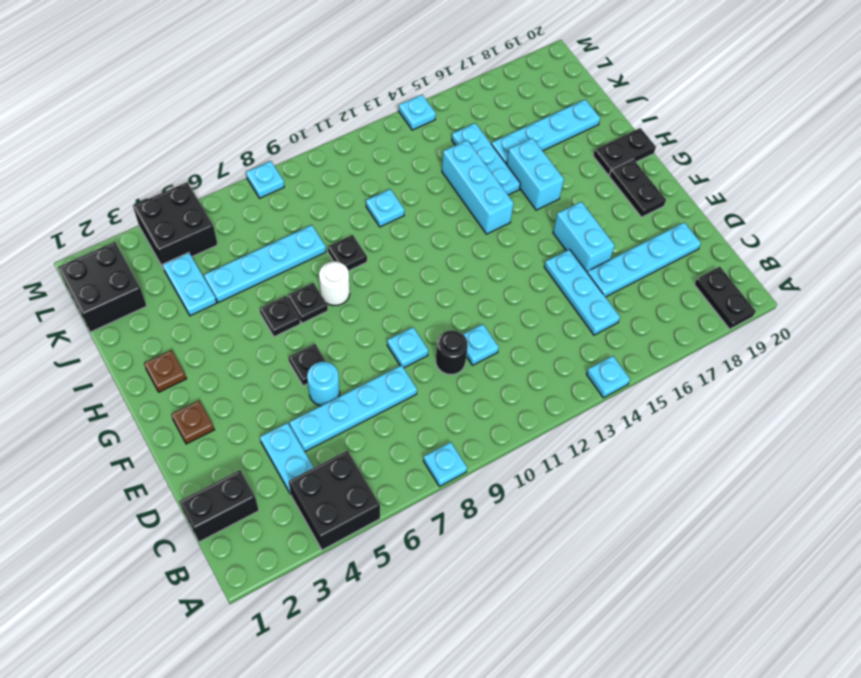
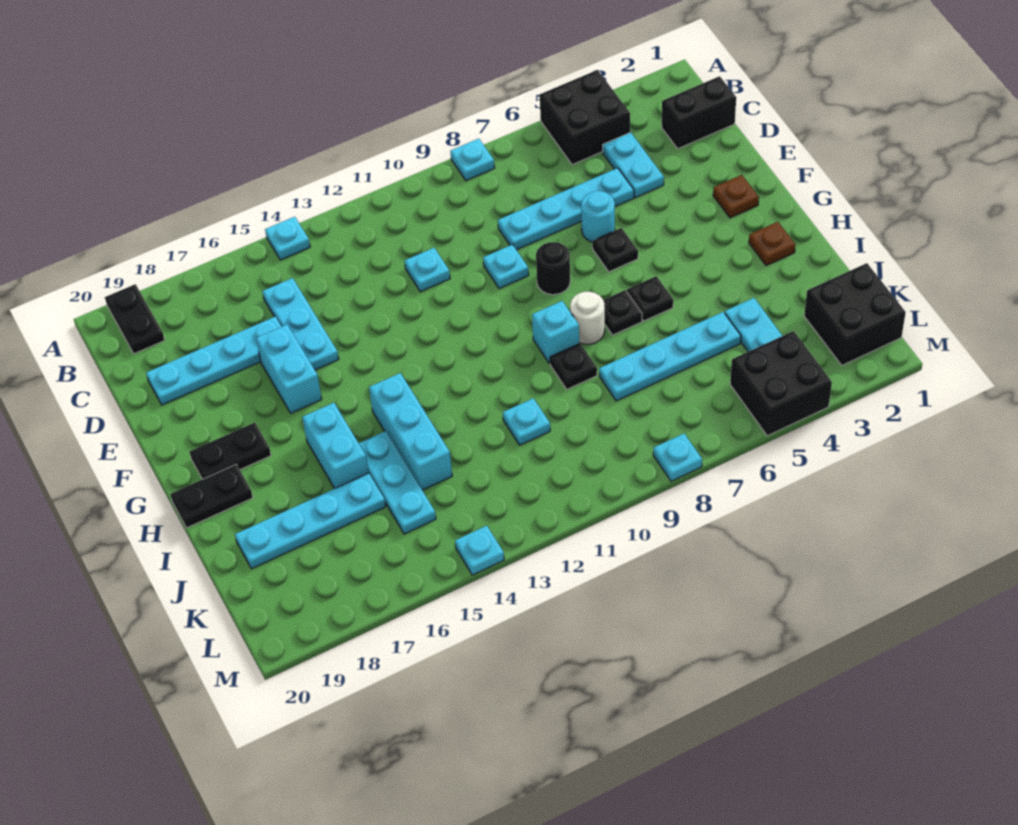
black round brick D10 level 1 -> black round brick F8 level 1
black plate F19:G19 level 1 -> black plate G18:G19 level 1
none -> cyan brick H9 level 1

